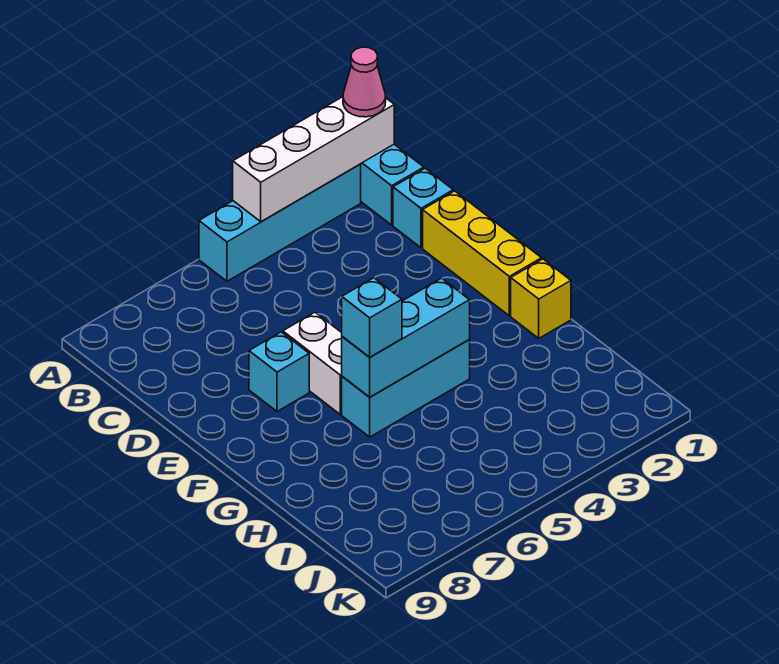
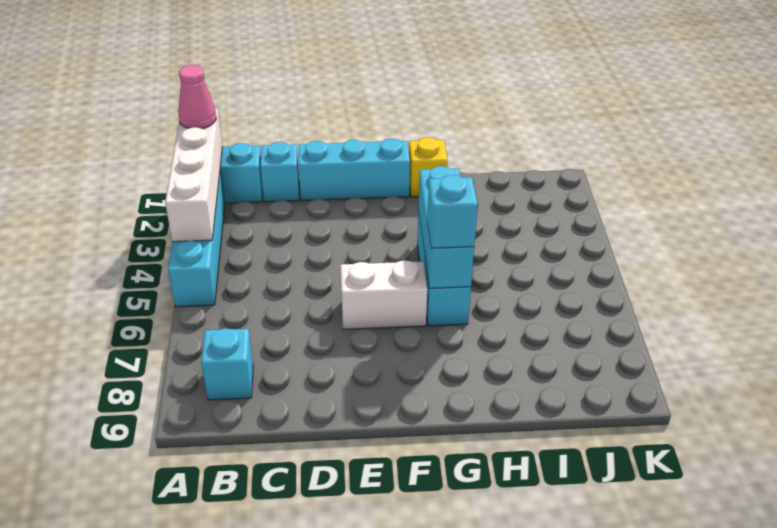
yellow brick D1:F1 level 1 -> cyan brick D1:F1 level 1
cyan brick E7 level 1 -> cyan brick B8 level 1

